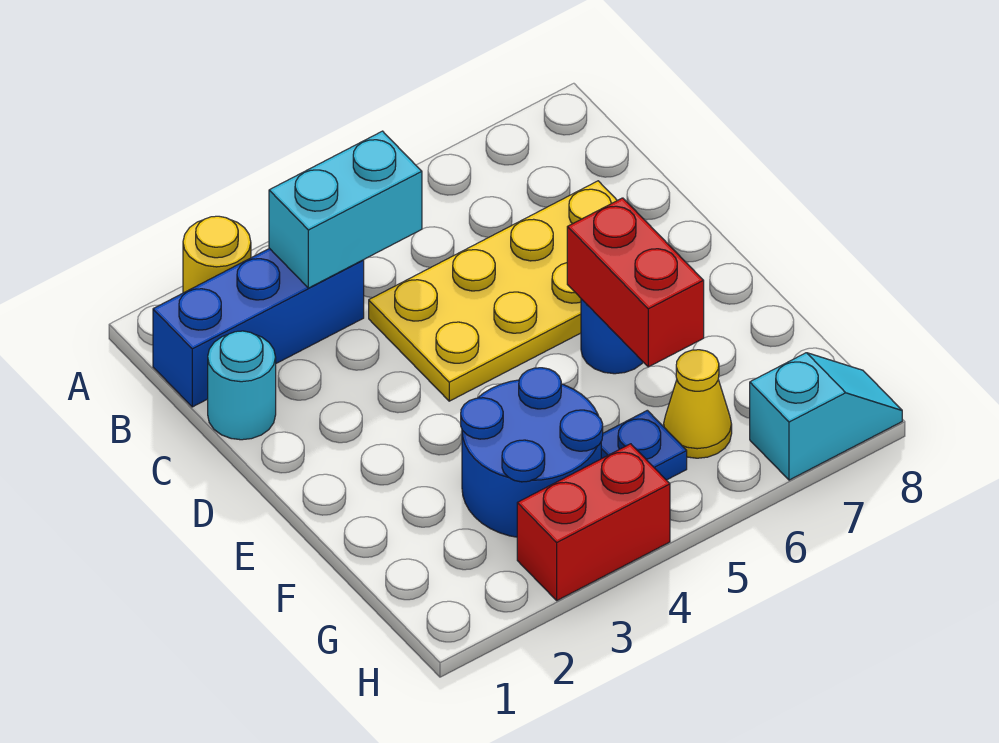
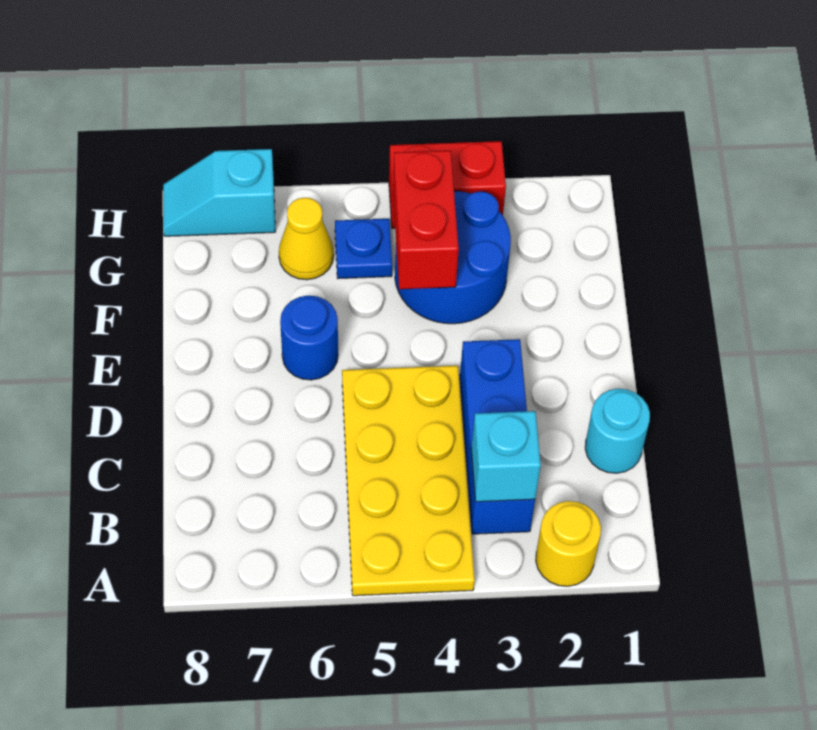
blue brick B1:B3 level 1 -> blue brick B3:D3 level 1
cyan brick B3:B4 level 2 -> cyan brick B3 level 2
yellow plate C4:D7 level 1 -> yellow plate A4:D5 level 1
red brick E6:F6 level 2 -> red brick F4:G4 level 2

